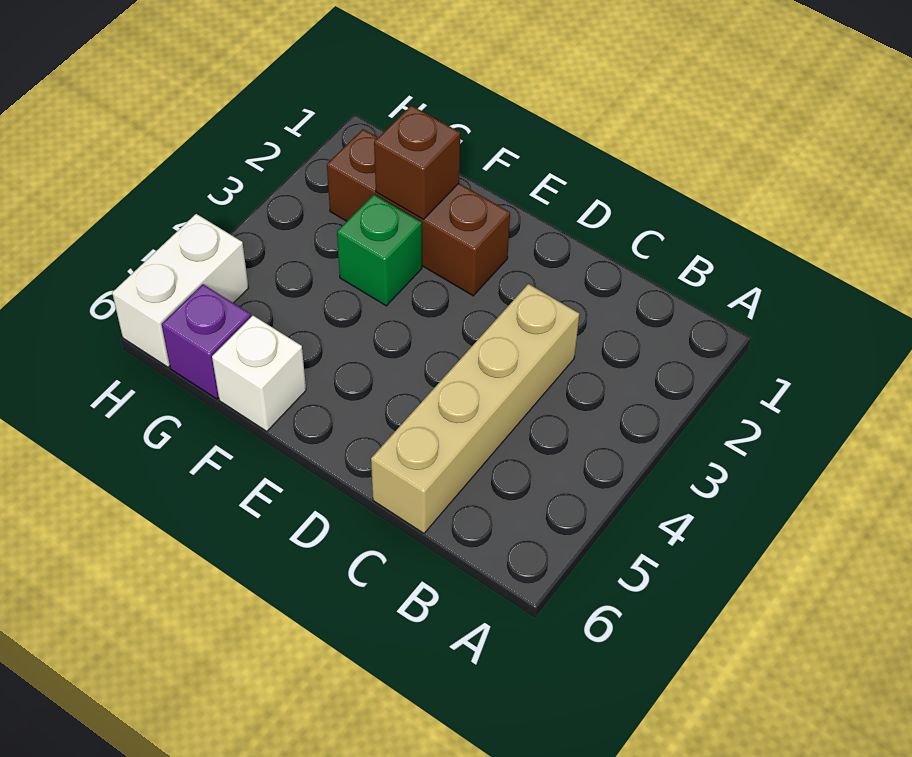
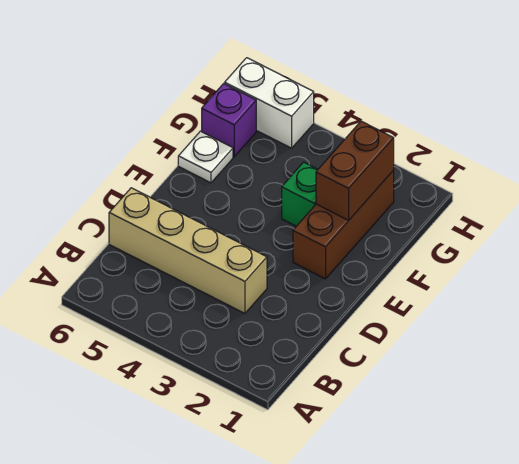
brown brick F2 level 2 -> brown brick F2:G2 level 2
white brick F6 level 1 -> white plate F6 level 1

